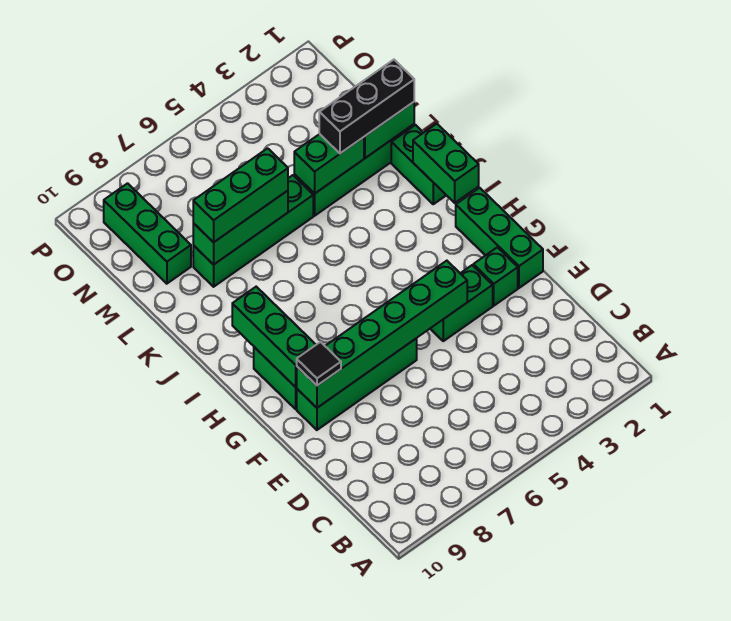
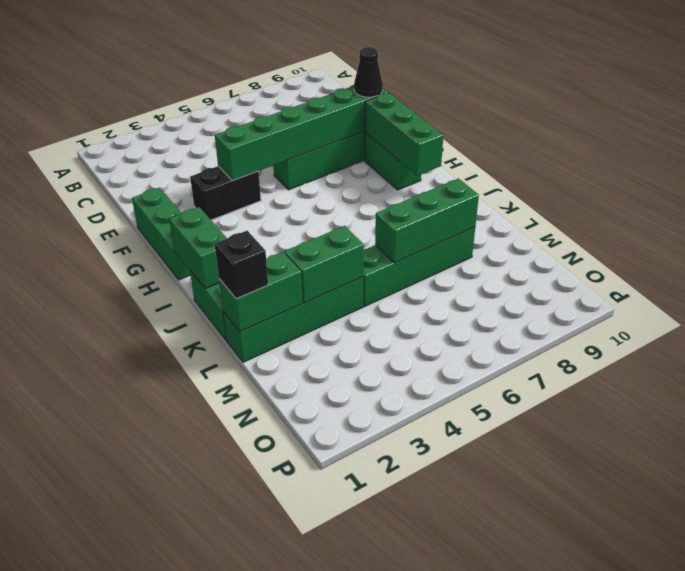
green brick F2 level 1 -> none
green brick F3:F4 level 1 -> black brick F3:F4 level 1
black tile F9 level 3 -> black cone F9 level 3
black brick L1:L3 level 3 -> black brick L1 level 3
green brick L6:L8 level 3 -> none
green brick M9:O9 level 1 -> none

